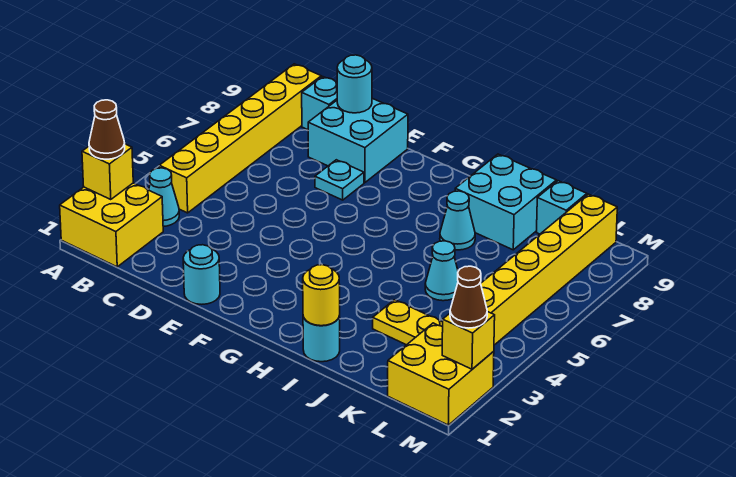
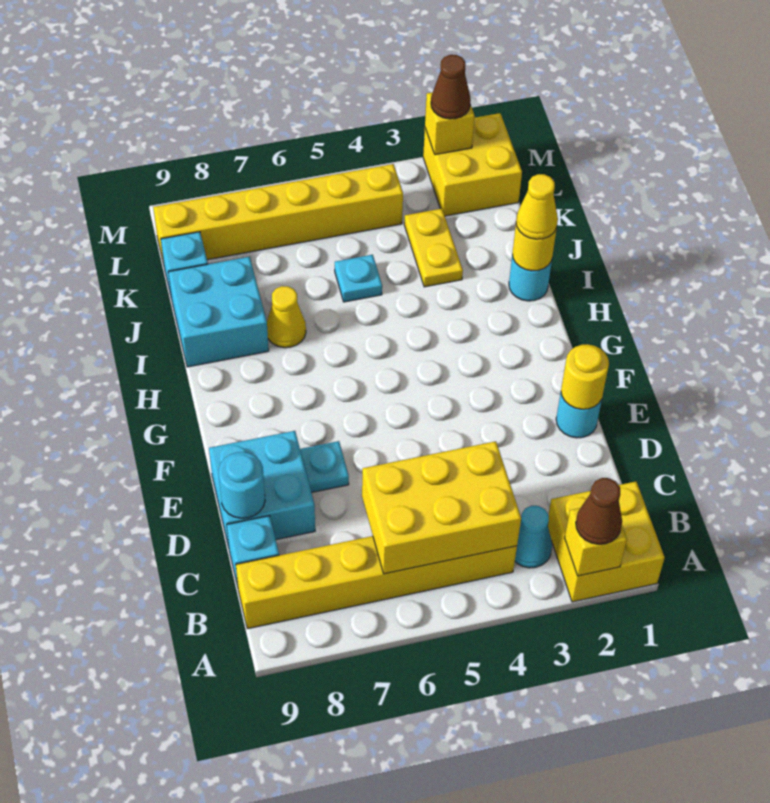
none -> yellow brick B4:C6 level 2
none -> yellow round brick E1 level 2
none -> yellow cone I1 level 3
cyan cone I7 level 1 -> yellow cone I7 level 1
cyan cone J5 level 1 -> cyan plate J5 level 1

